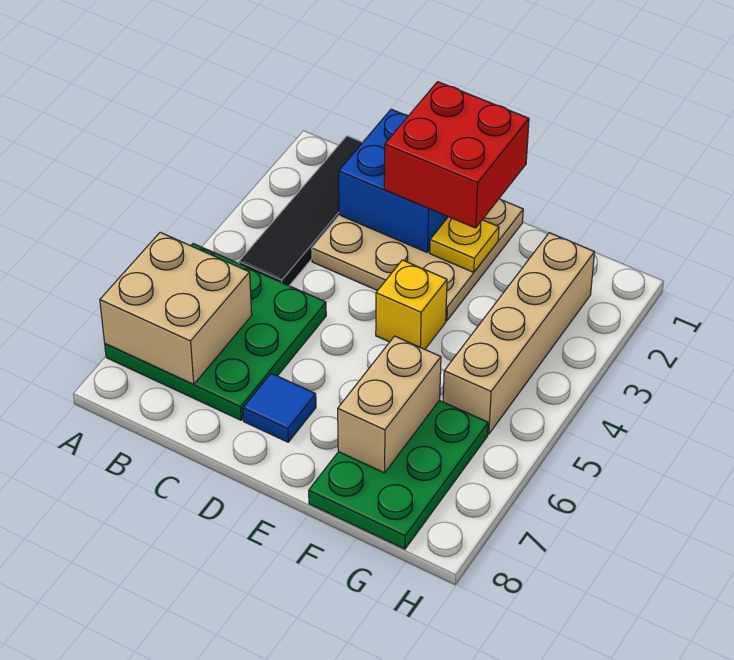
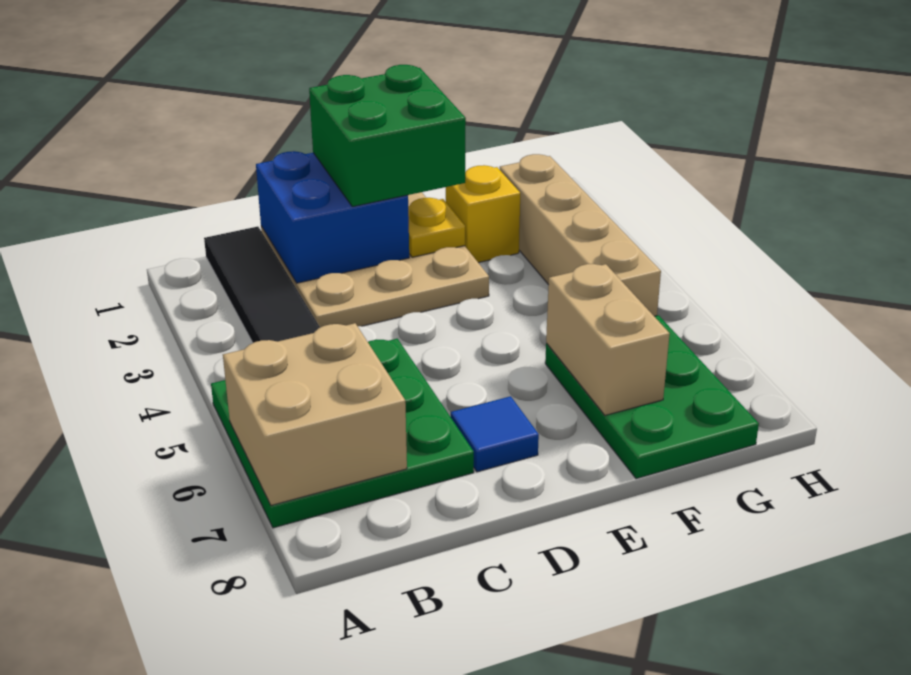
red brick D1:E2 level 3 -> green brick D1:E2 level 3
yellow brick E4 level 1 -> yellow brick F2 level 1

